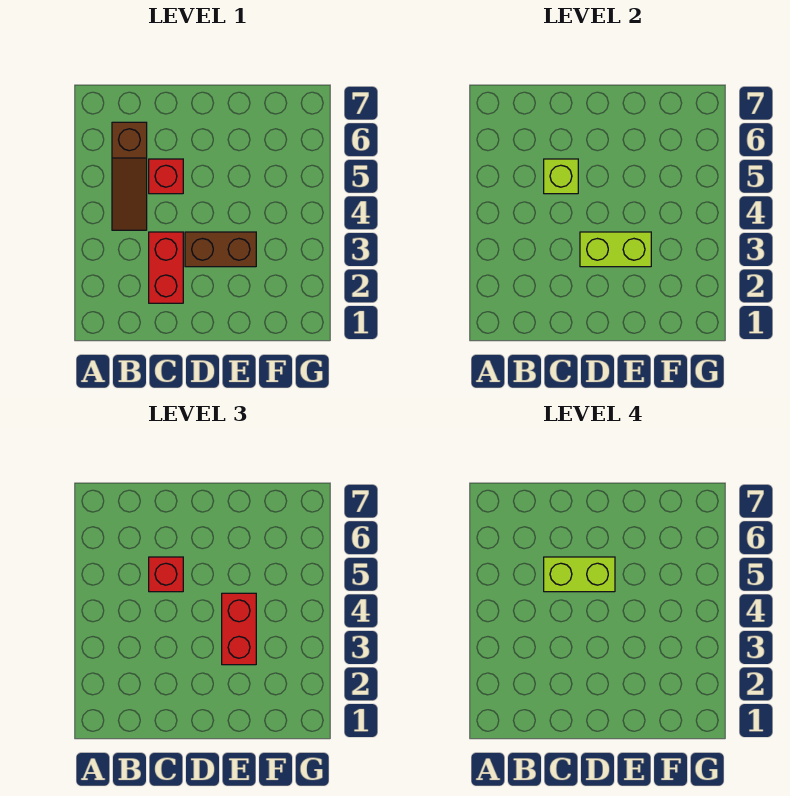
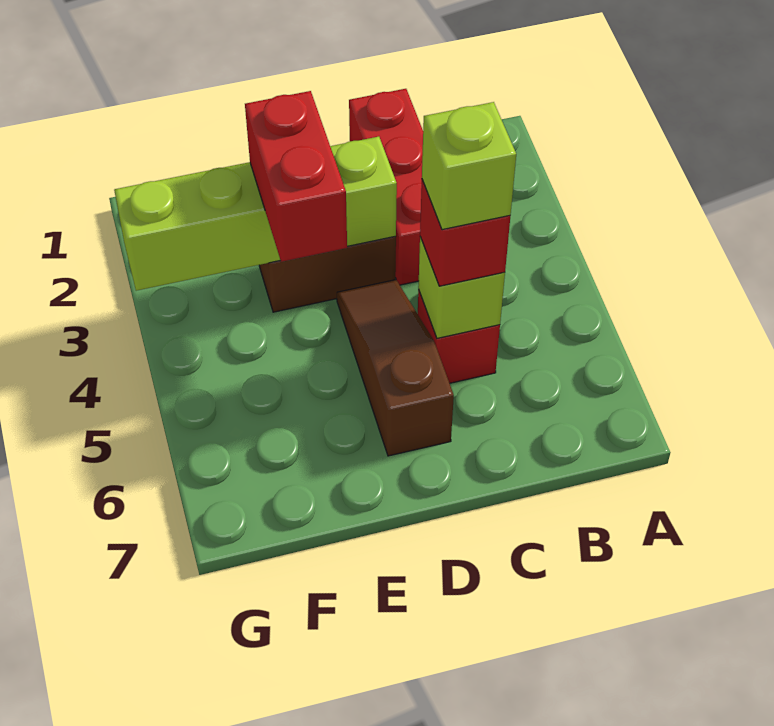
brown slope B4:B6 level 1 top 6 -> brown slope D4:D6 level 1 top 6
red brick C2:C3 level 1 -> red brick C1:C3 level 1
lime brick C5:D5 level 4 -> lime brick C5 level 4
lime brick D3:E3 level 2 -> lime brick D3:G3 level 2

